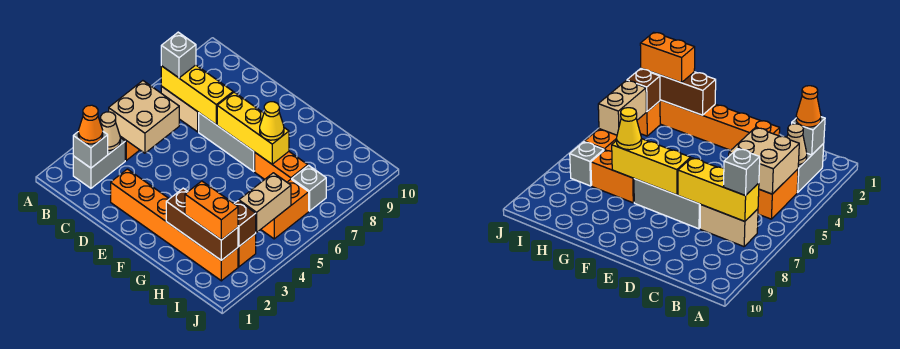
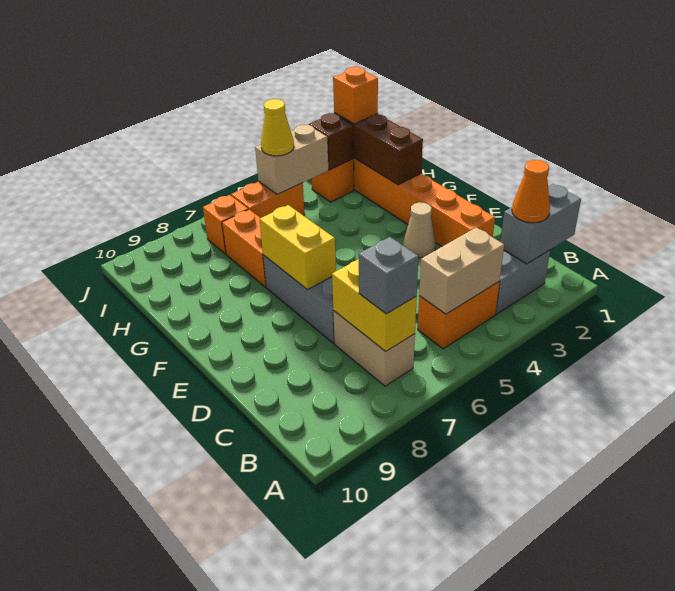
grey brick B2 level 2 -> grey brick B1:B2 level 2
tan cone B3 level 2 -> tan cone E3 level 1
tan brick B4:C5 level 2 -> tan brick B4:B5 level 2
yellow brick B7:D7 level 2 -> yellow brick B7:C7 level 2
yellow brick E7:G7 level 2 -> yellow brick E7:F7 level 2
yellow cone G7 level 3 -> yellow cone I5 level 3
orange brick H2:I2 level 3 -> orange brick I2 level 3
grey brick I7 level 1 -> orange brick I7 level 1

